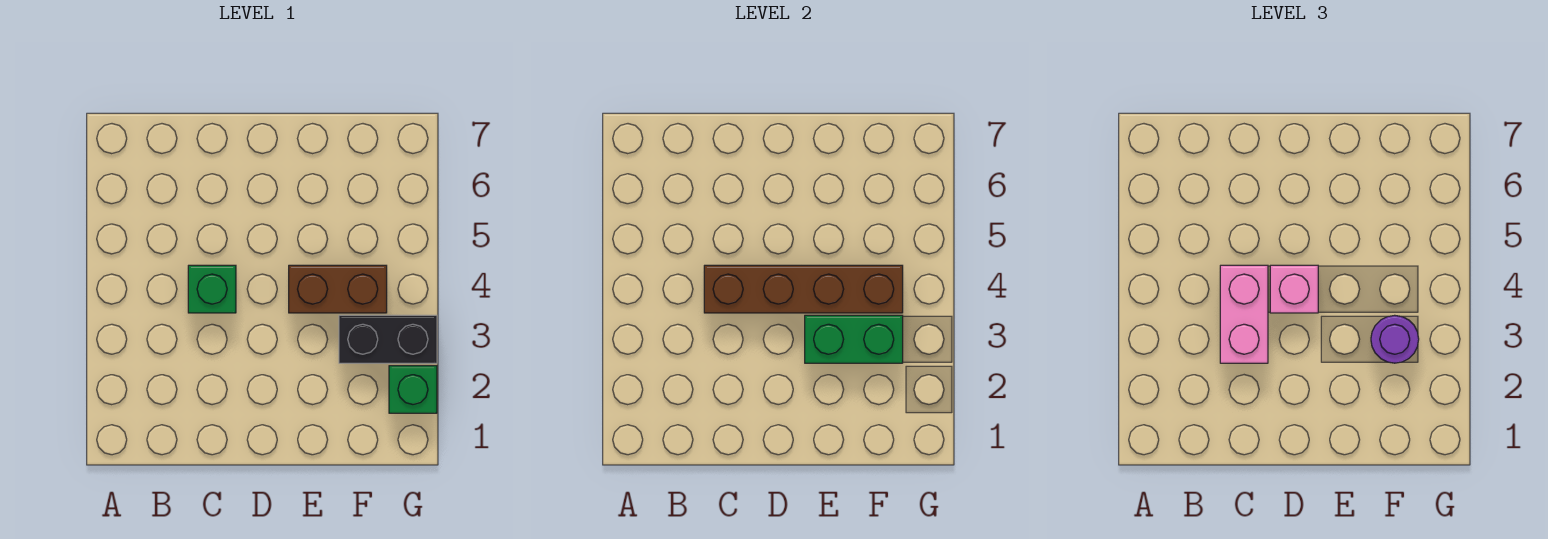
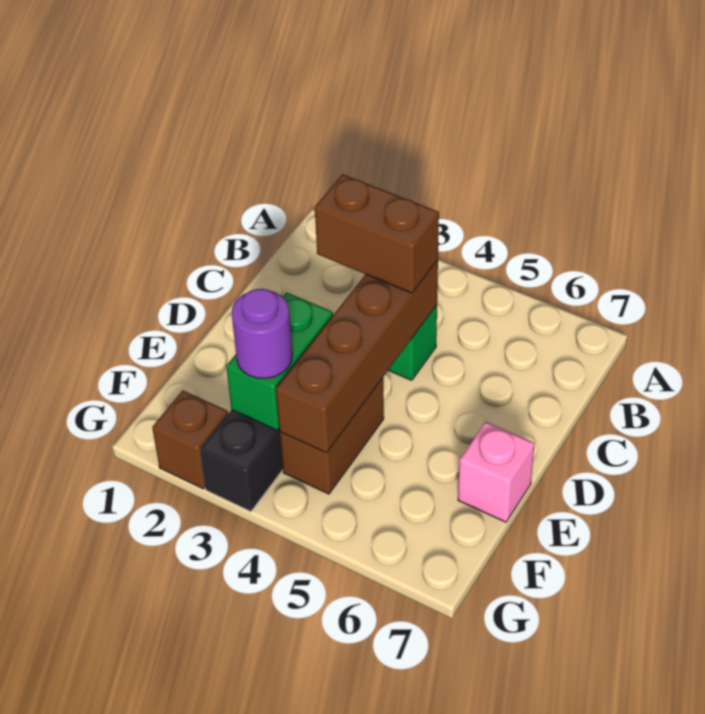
pink brick C3:C4 level 3 -> brown brick C3:C4 level 3
pink brick D4 level 3 -> pink brick E7 level 1
green brick G2 level 1 -> brown brick G2 level 1

